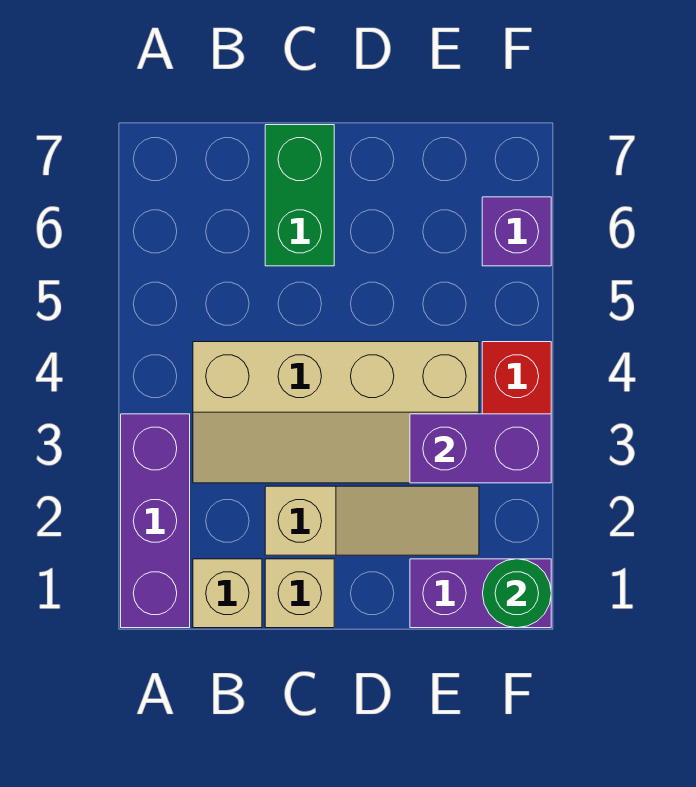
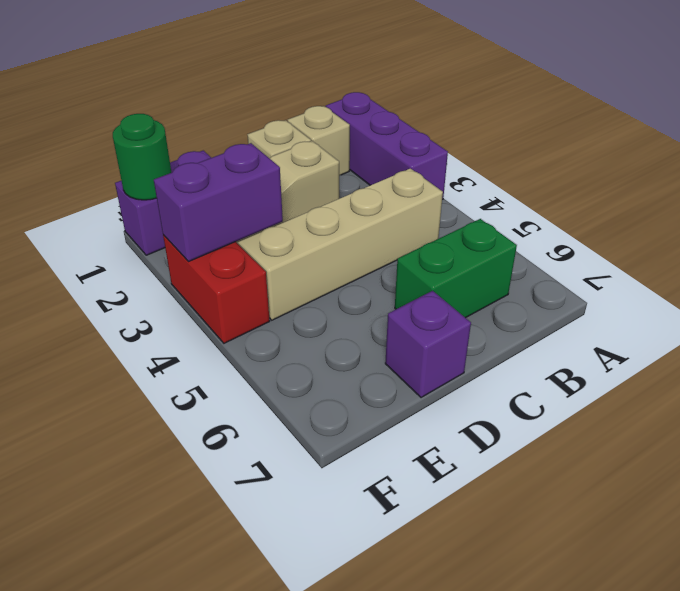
green brick C6:C7 level 1 -> green brick B6:C6 level 1
purple brick F6 level 1 -> purple brick D7 level 1

